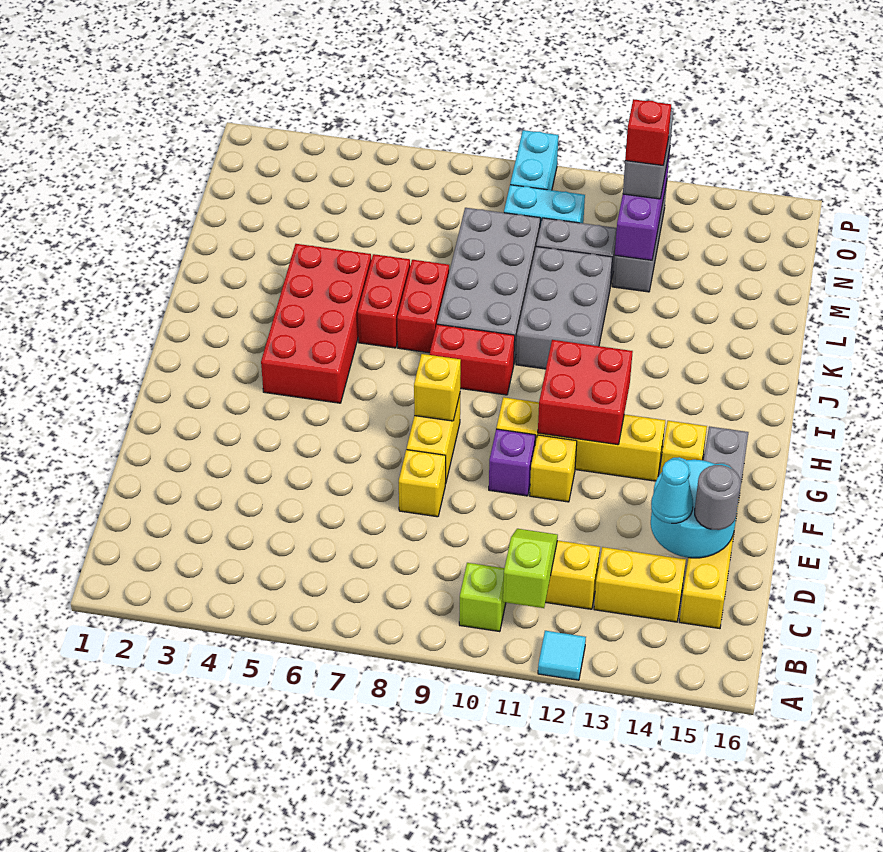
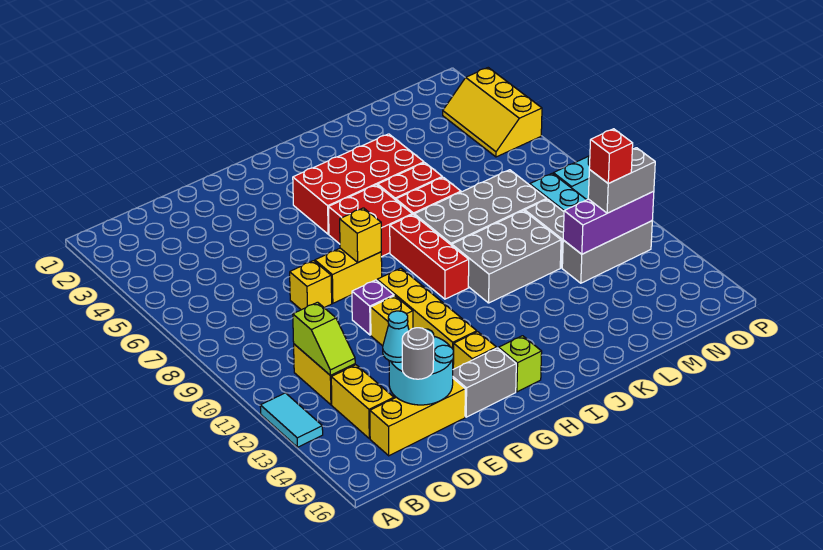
cyan tile A12 level 1 -> cyan tile A12:A13 level 1
lime brick B10 level 1 -> lime brick H15 level 1
lime slope B11:C11 level 2 top B -> lime slope C11:C12 level 2 top 11
red brick G11:H12 level 2 -> red brick H6:I7 level 1
red brick I8:I9 level 1 -> red brick I8:I10 level 1
none -> yellow slope O3:P5 level 1 top P

